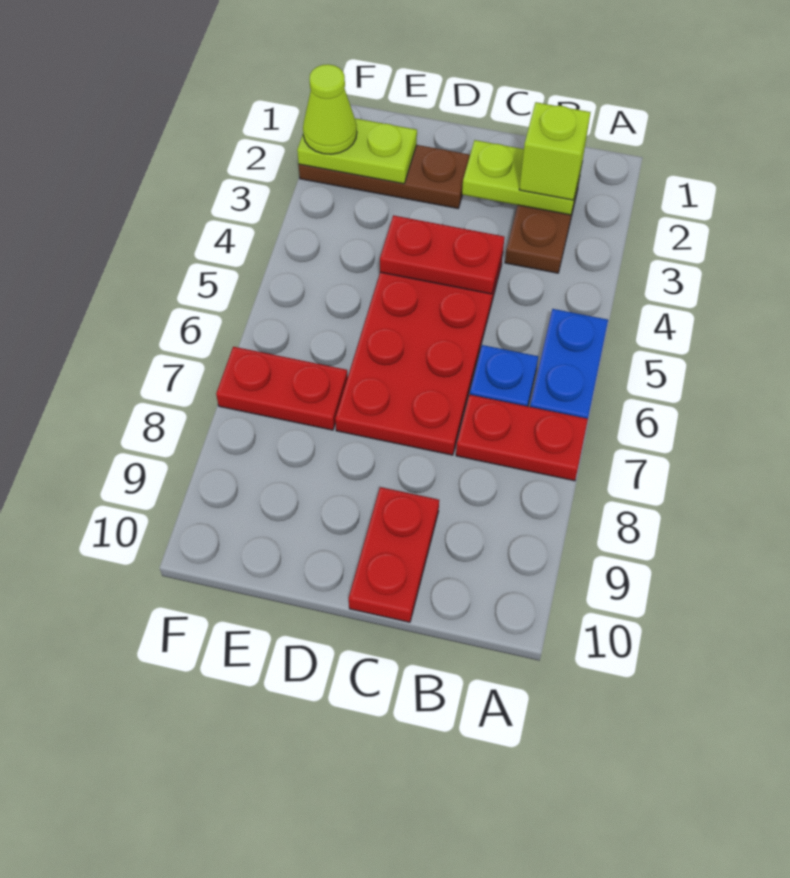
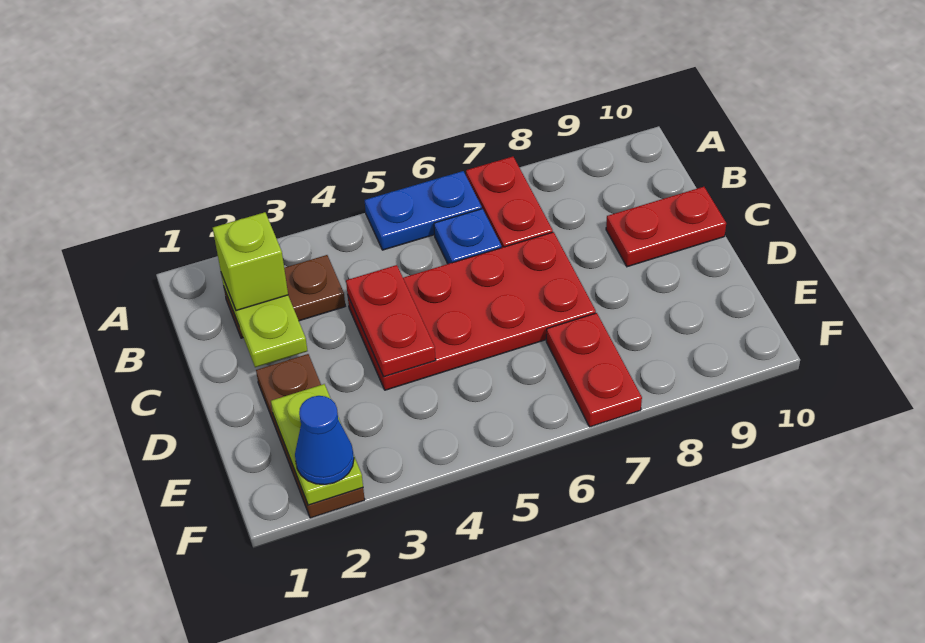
lime cone F2 level 3 -> blue cone F2 level 3

